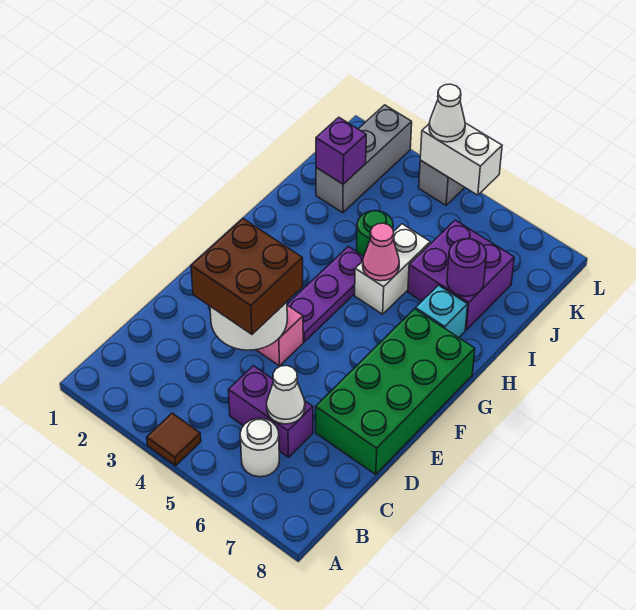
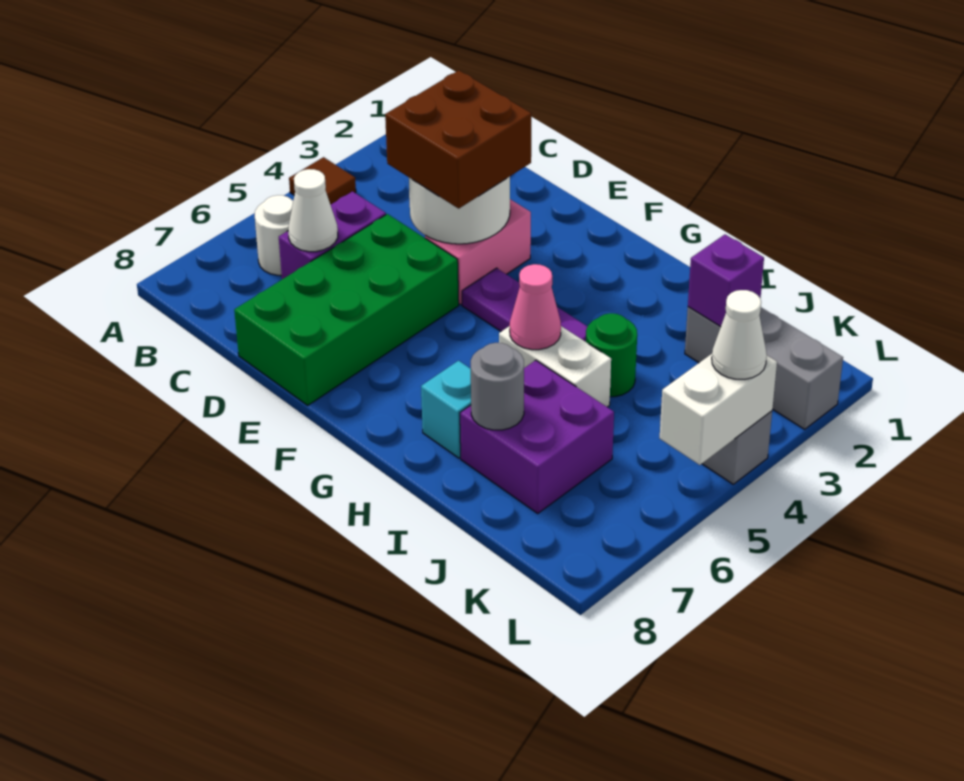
green brick D7:G8 level 1 -> green brick D5:E8 level 1
purple round brick I7 level 2 -> grey round brick I7 level 2

